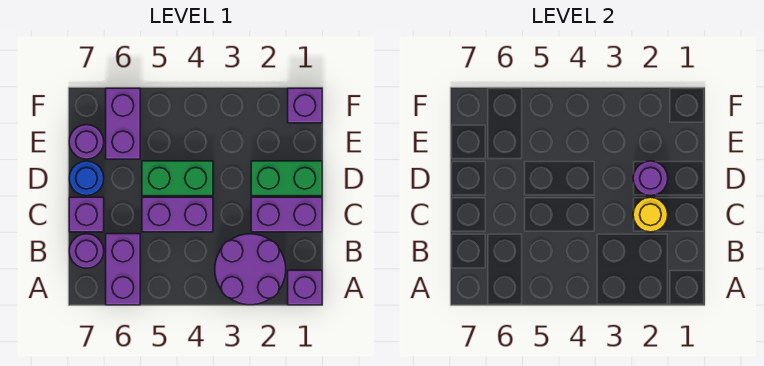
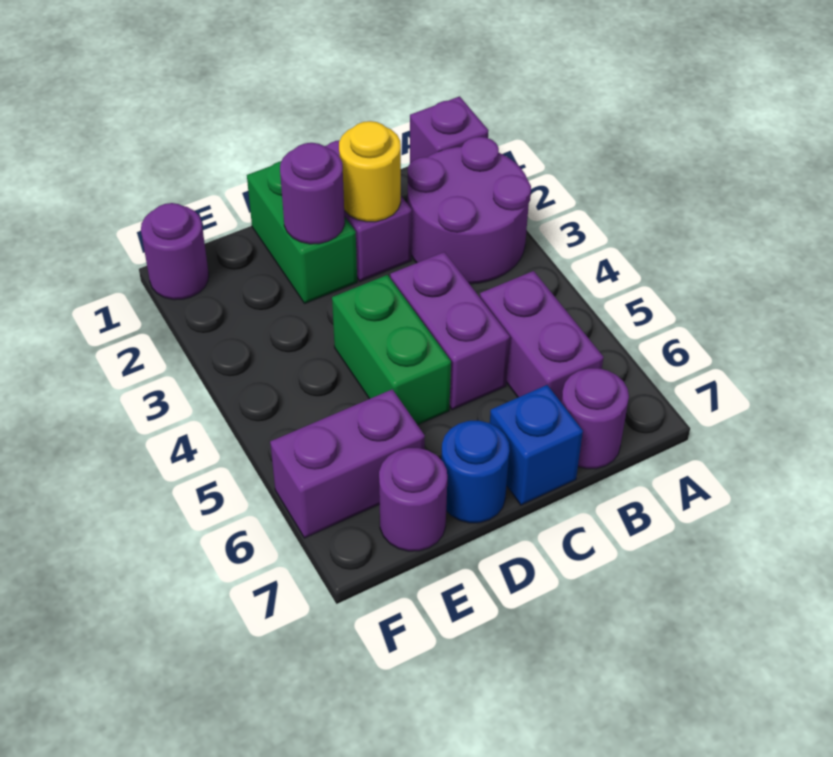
purple brick A6:B6 level 1 -> purple brick B5:B6 level 1
purple brick C7 level 1 -> blue brick C7 level 1
purple brick F1 level 1 -> purple round brick F1 level 1

